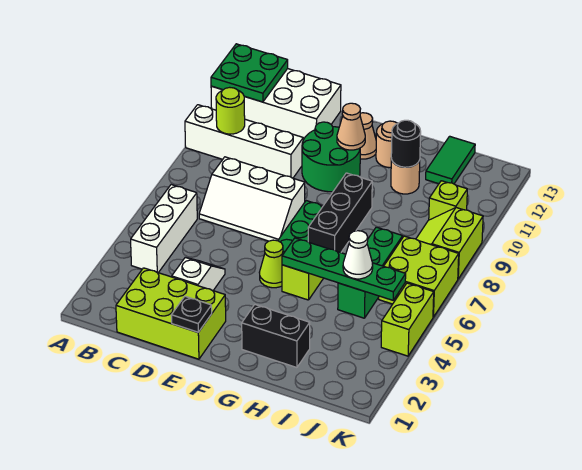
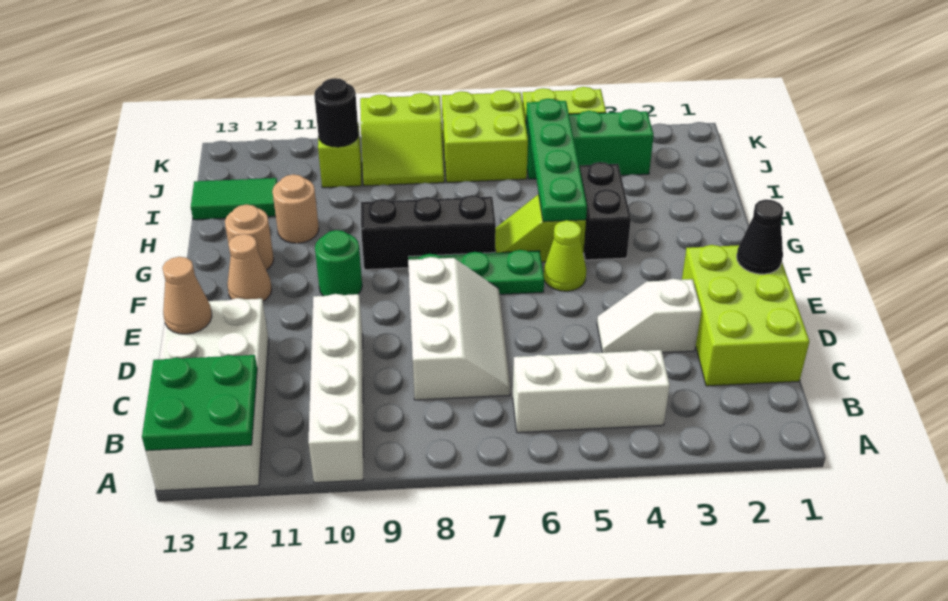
lime round brick B10 level 2 -> none
black plate E1 level 2 -> black cone E1 level 2
green round brick E10:F11 level 1 -> green round brick F10 level 1
tan cone F11 level 2 -> tan cone D13 level 2
black brick G2:H2 level 1 -> black brick G4:H4 level 1
black round brick H11 level 2 -> black round brick J10 level 2
green brick I5:I7 level 1 -> green brick J3:J5 level 1
white cone I5 level 3 -> none

